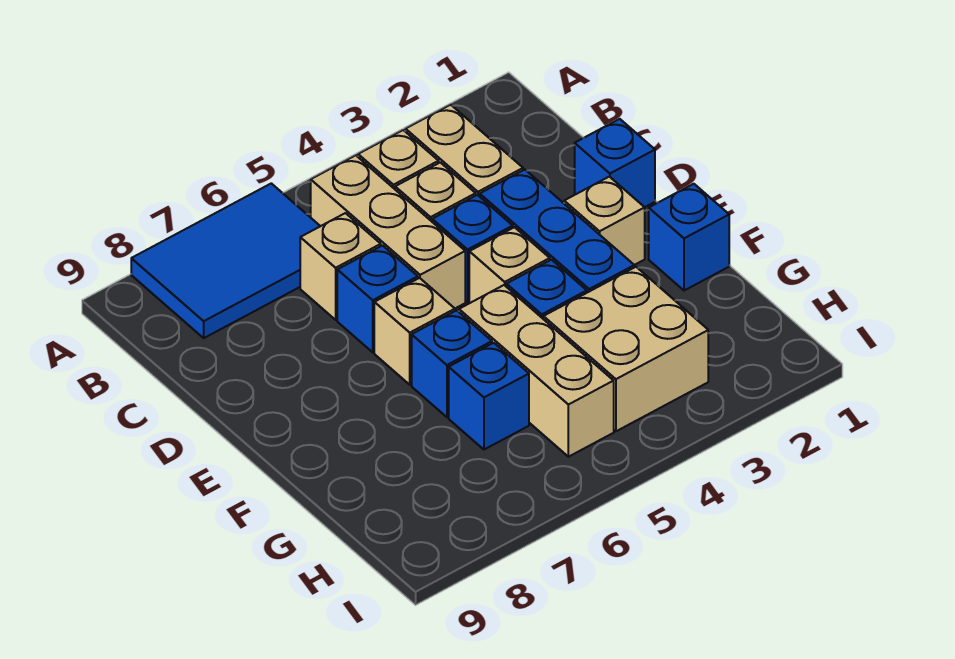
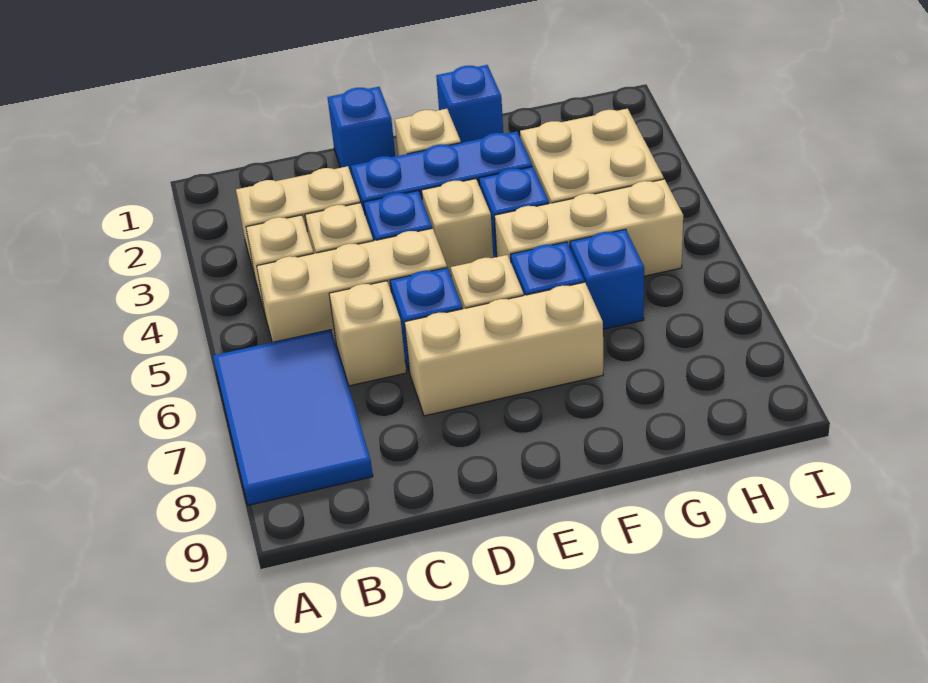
none -> tan brick D7:F7 level 1

